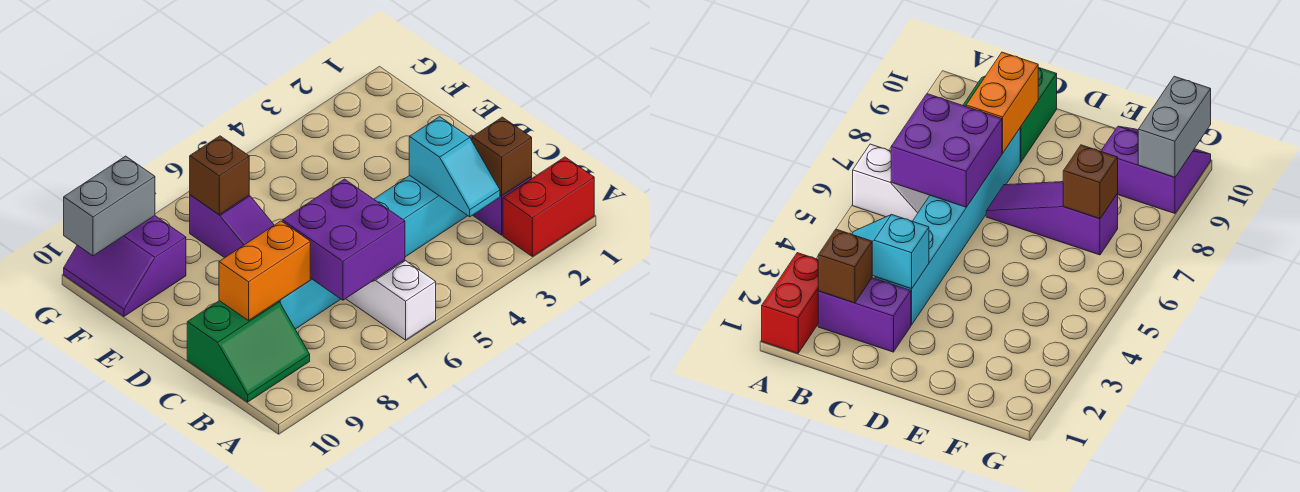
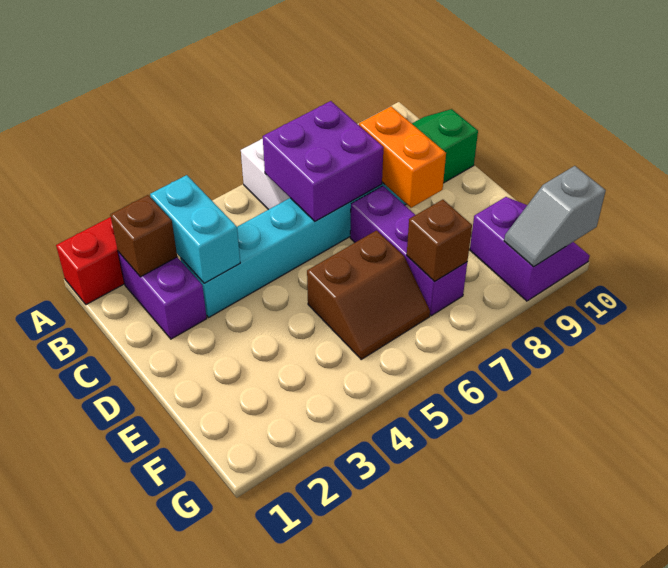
cyan slope B3:C3 level 2 top C -> cyan brick B3:C3 level 2
orange brick C8:C9 level 2 -> orange brick C8:D8 level 2
purple slope D7:F7 level 1 top F -> purple brick D7:F7 level 1
none -> brown slope E5:F6 level 1 top E
grey brick G9:G10 level 2 -> grey slope G9:G10 level 2 top 10

